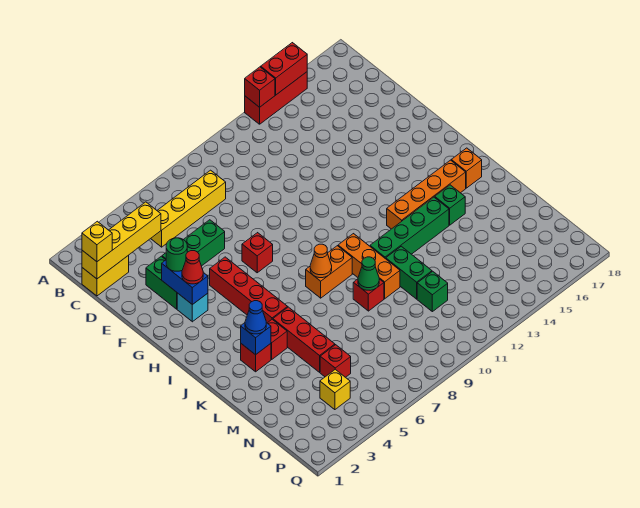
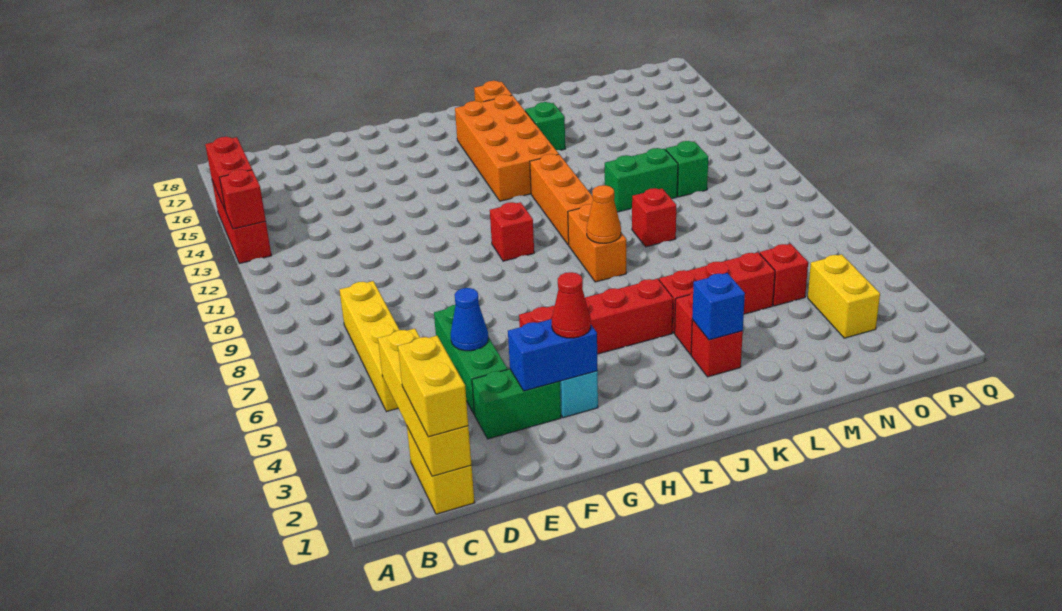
yellow brick C1 level 3 -> yellow brick C1:C2 level 3
green round brick F3 level 3 -> none
red brick G7 level 1 -> red brick H10 level 1
orange brick J10:L10 level 1 -> orange brick J10:J12 level 1
orange brick J13:J16 level 1 -> orange brick I13:J16 level 1
blue cone K3 level 3 -> blue cone E5 level 2
green brick K11:K14 level 1 -> none
green cone L9 level 2 -> none
yellow brick O4 level 1 -> yellow brick O3:O4 level 1

